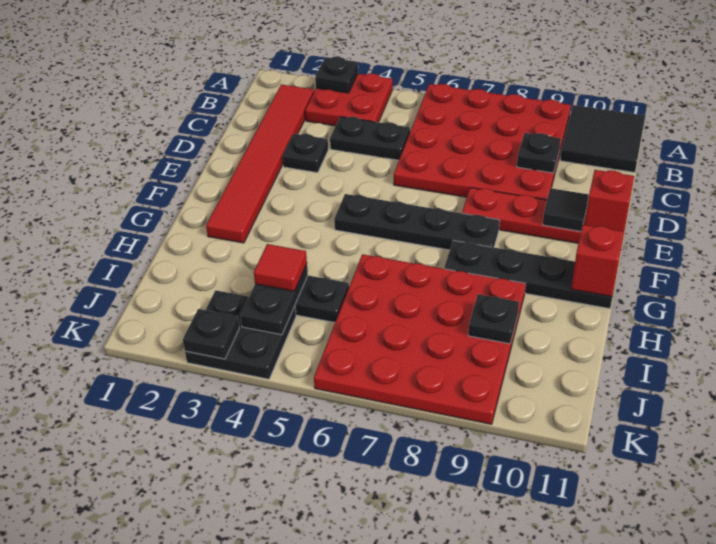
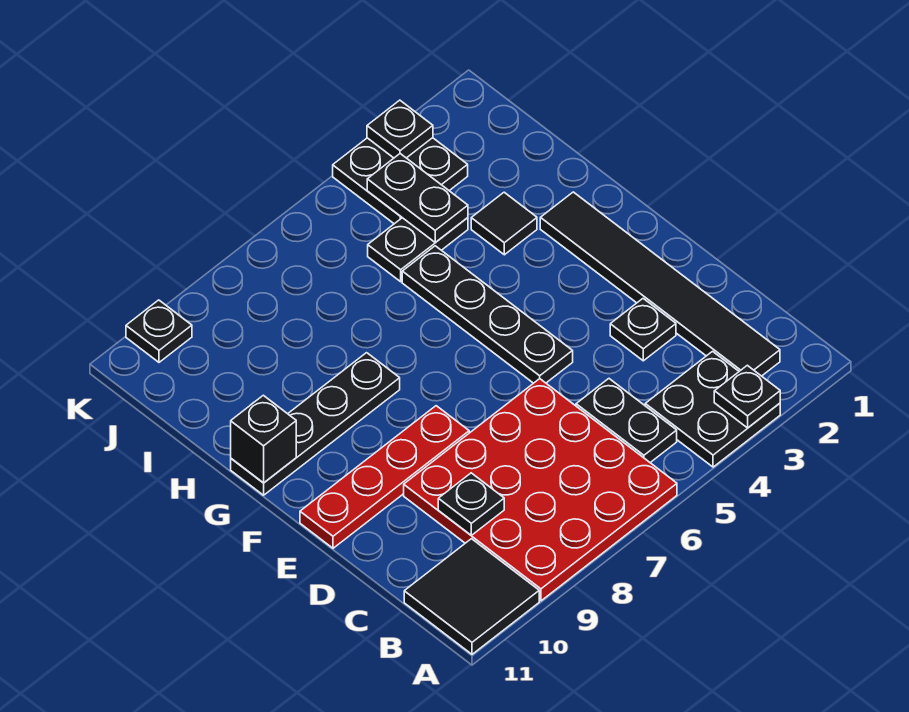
red plate A3:B4 level 1 -> black plate A3:B4 level 1
red tile B2:G2 level 1 -> black tile B2:G2 level 1
black plate C4:C5 level 1 -> black plate B5:C5 level 1
black tile E10 level 2 -> black tile H3 level 1
red brick E11 level 2 -> none
black plate F5:F8 level 1 -> black plate E5:H5 level 1
red brick G11 level 2 -> black brick G11 level 2
red plate H6:K9 level 1 -> none
red tile I4 level 3 -> none
black plate I9 level 2 -> black plate K10 level 1

